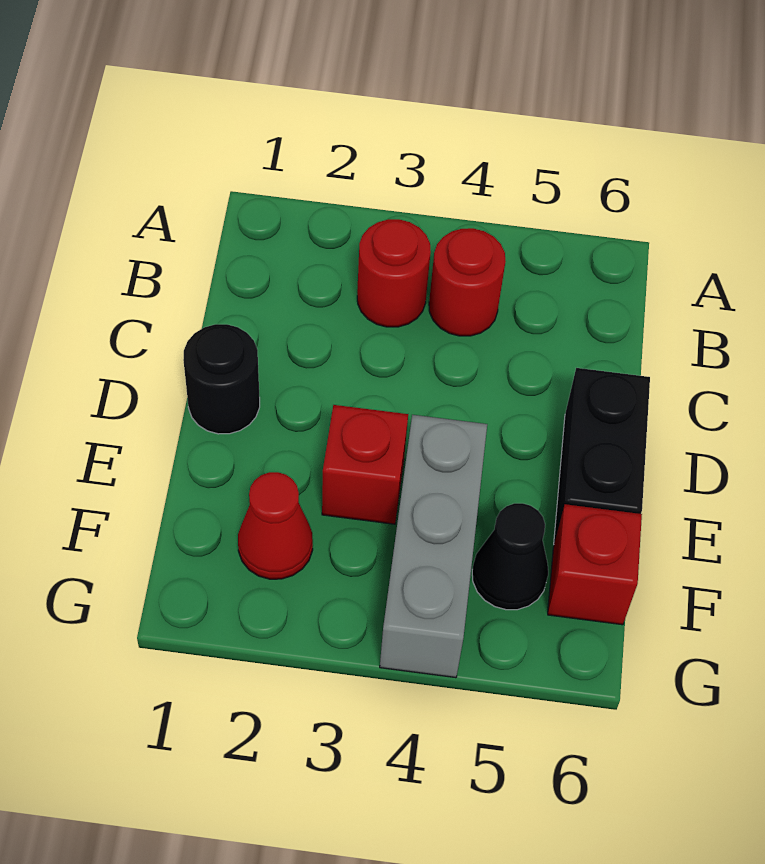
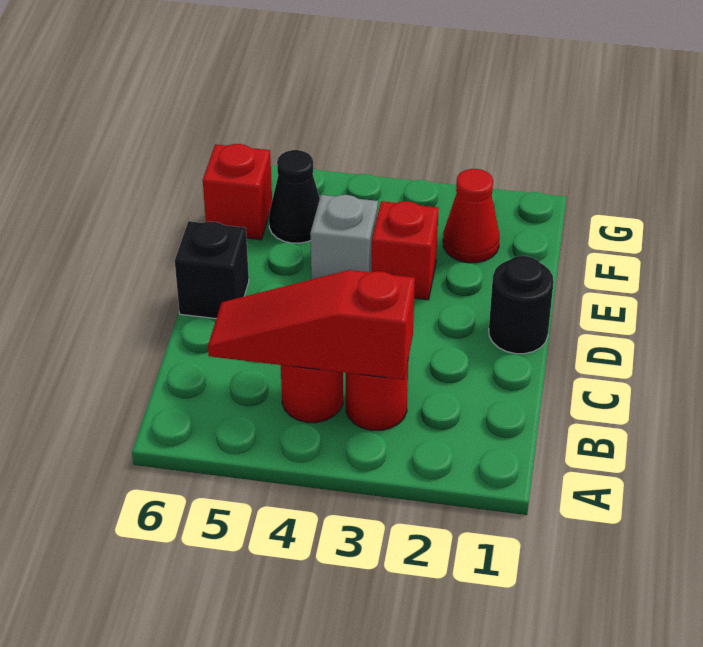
none -> red slope B3:B5 level 2 top 3
black brick D6:E6 level 1 -> black brick D6 level 1
grey brick E4:G4 level 1 -> grey brick E4 level 1

